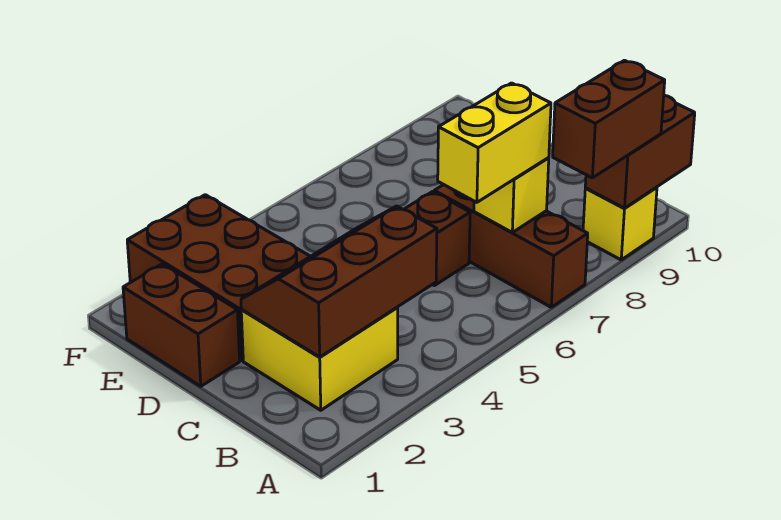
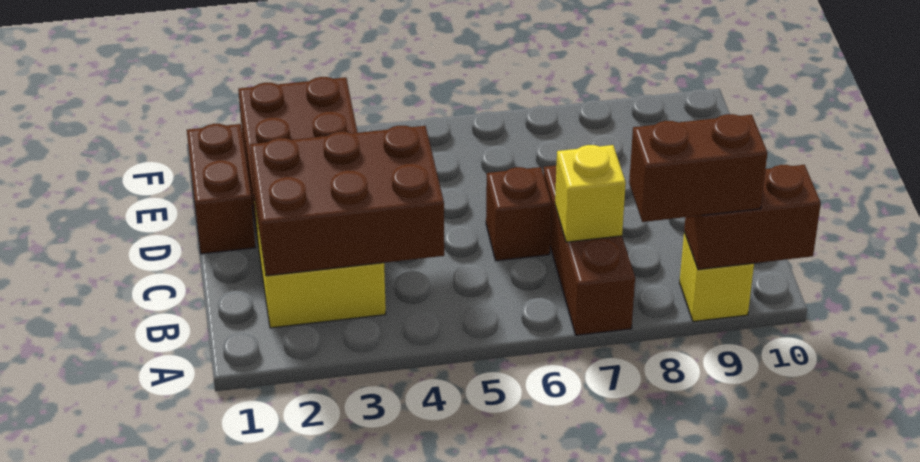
brown slope B2:C4 level 2 top B -> brown brick B2:C4 level 2
yellow brick B6:B7 level 3 -> none

